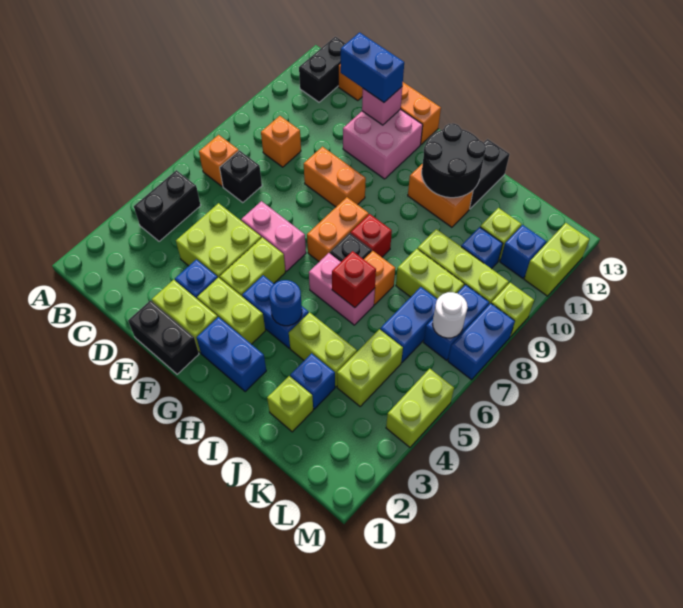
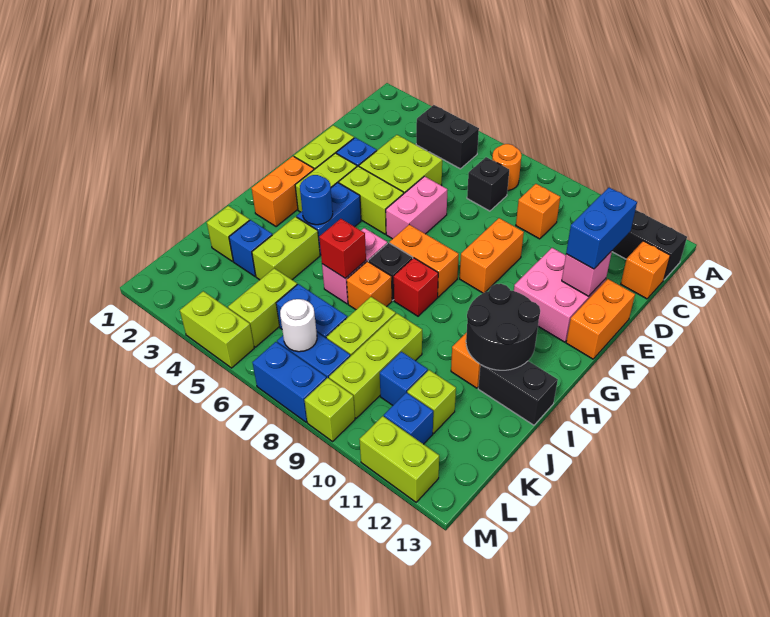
orange brick B7 level 1 -> orange round brick B7 level 1
black brick E1:F1 level 1 -> none
blue brick G2:H2 level 1 -> orange brick G2:H2 level 1
lime brick K4:K5 level 1 -> lime brick K5:L5 level 1

